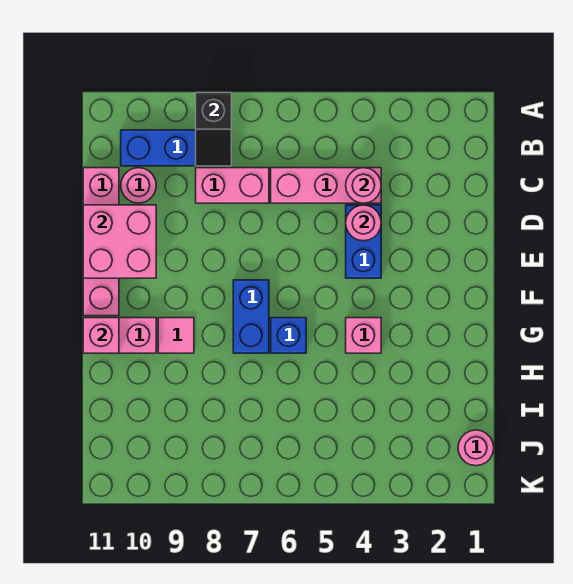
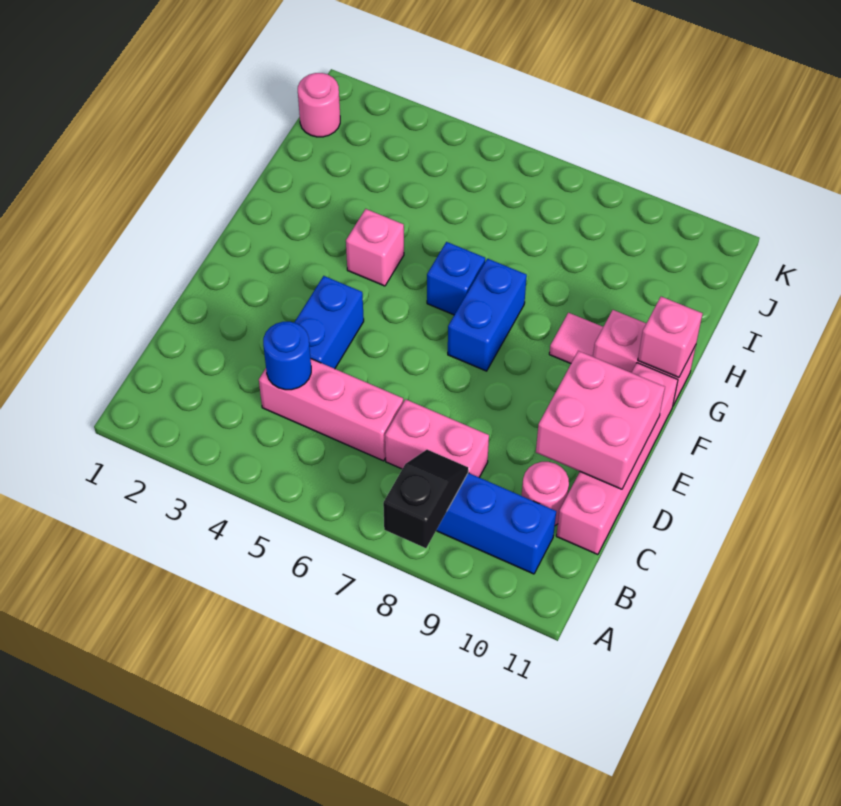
pink round brick C4 level 2 -> blue round brick C4 level 2
pink round brick D4 level 2 -> none

